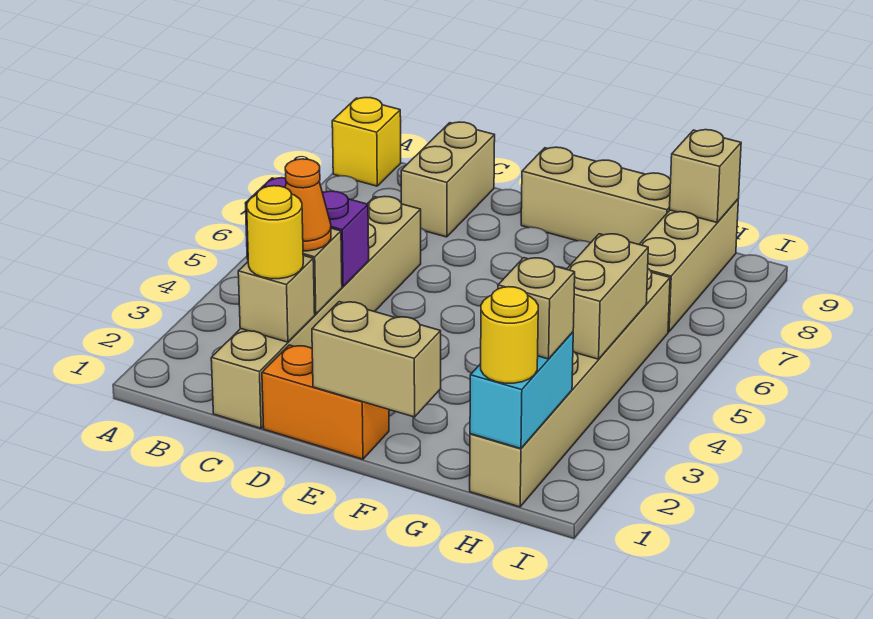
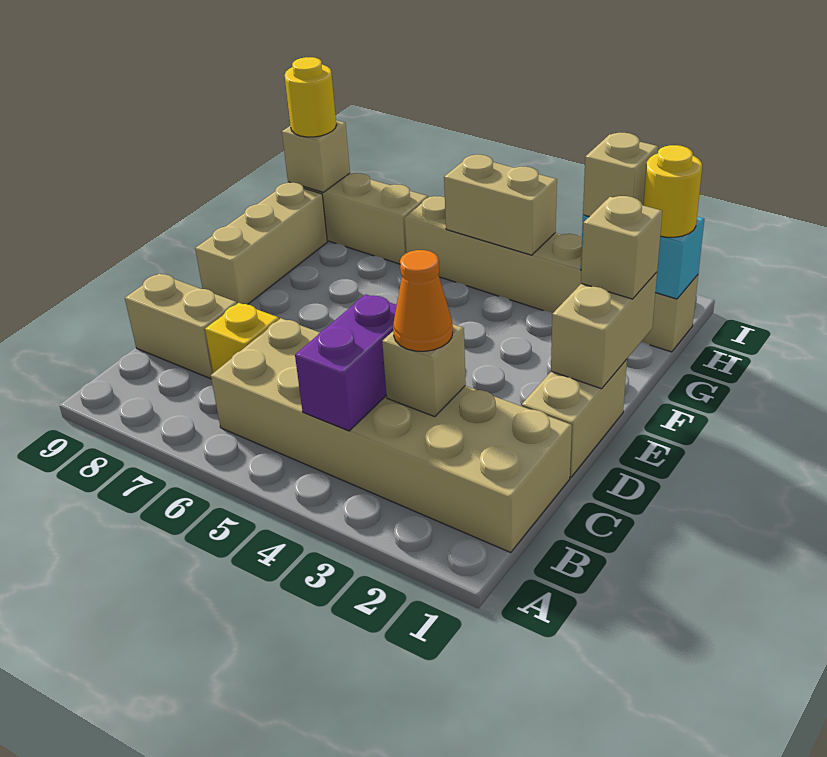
yellow brick A9 level 1 -> yellow brick C7 level 1
tan brick C1:C6 level 1 -> tan brick B1:C6 level 1
tan brick C2 level 2 -> tan brick F1 level 3
yellow round brick C2 level 3 -> yellow round brick H9 level 3
orange brick D1:E1 level 1 -> tan brick D1:E1 level 1

